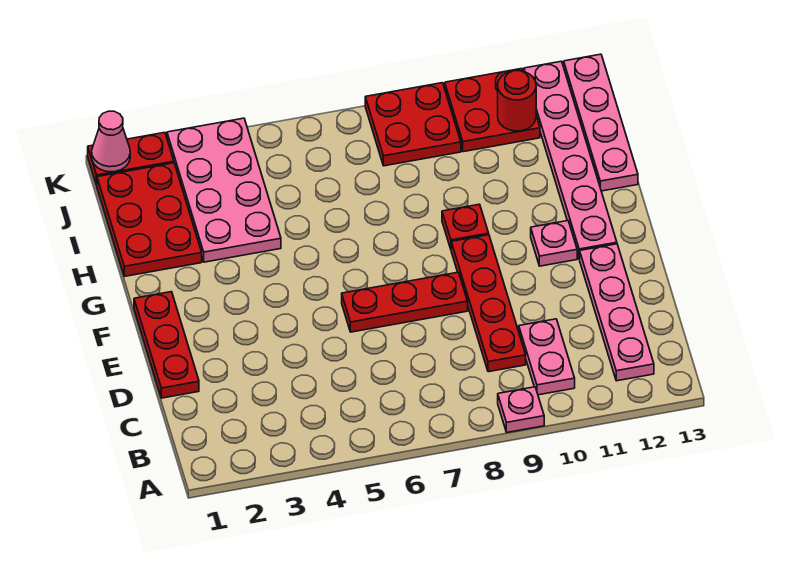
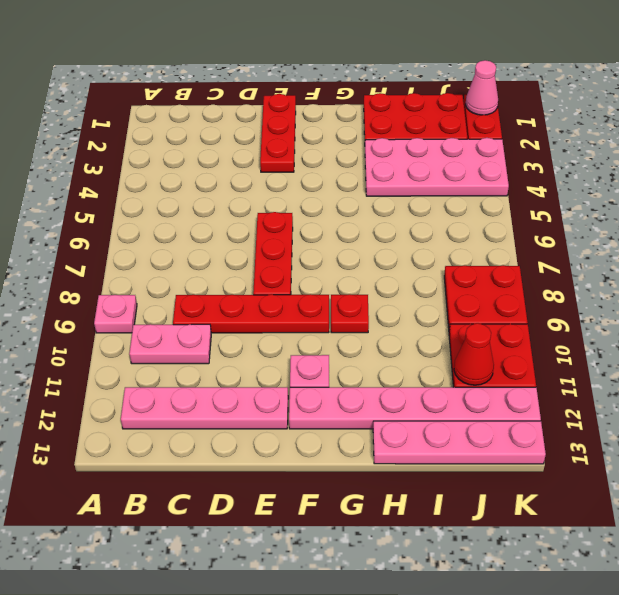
red plate D1:F1 level 1 -> red plate E1:E3 level 1
red round brick J11 level 2 -> red cone J11 level 2

